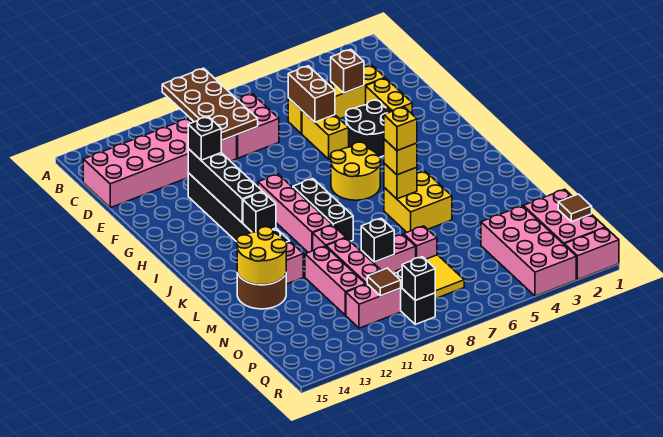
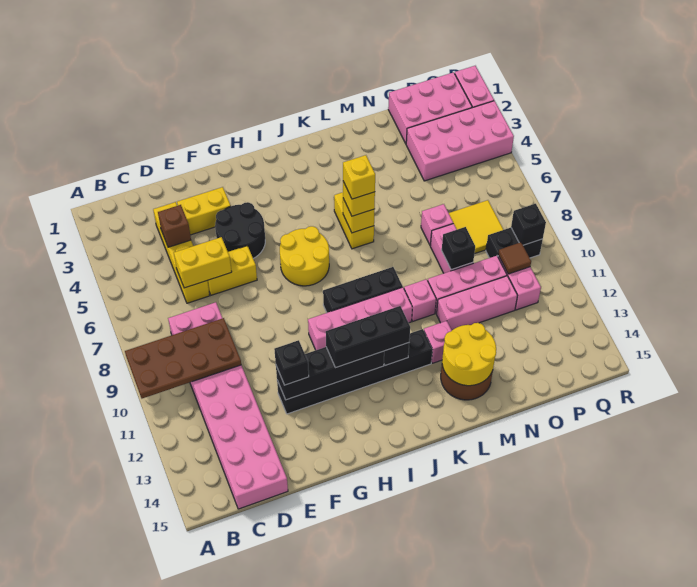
brown brick D6:E6 level 2 -> yellow brick D6:E6 level 2
none -> black brick H12:J12 level 3
yellow brick K5:L6 level 1 -> yellow brick K5:K6 level 1
brown tile P1 level 2 -> none

